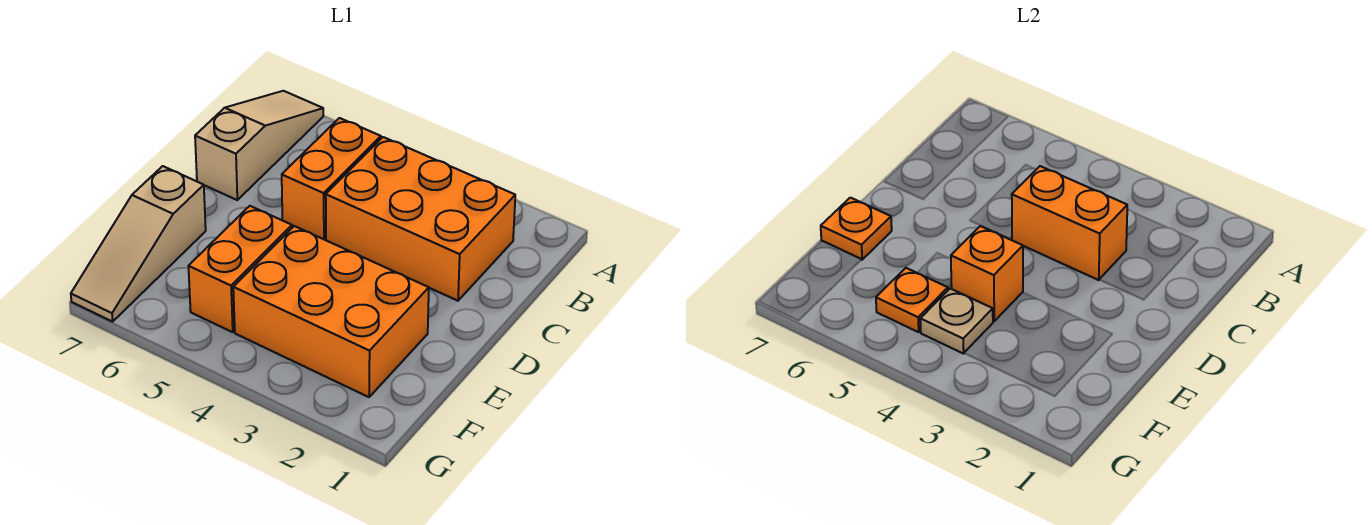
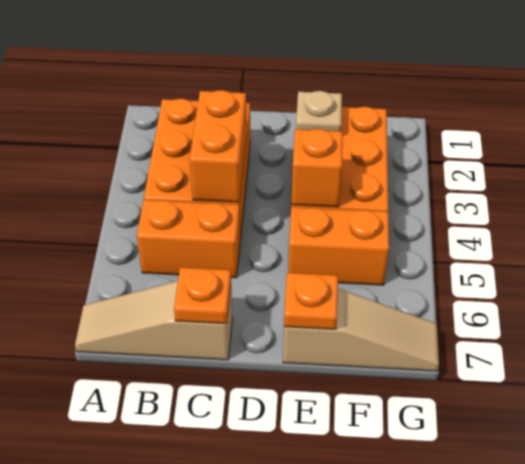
tan plate F4 level 2 -> tan plate E2 level 2
orange plate F5 level 2 -> orange plate C7 level 2

